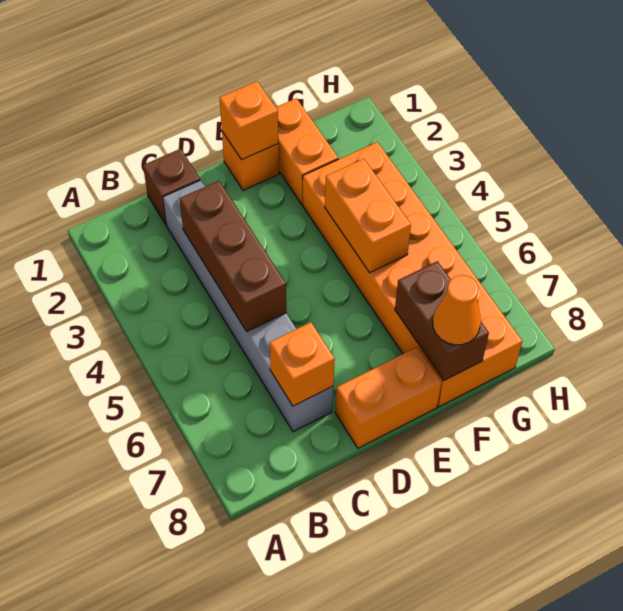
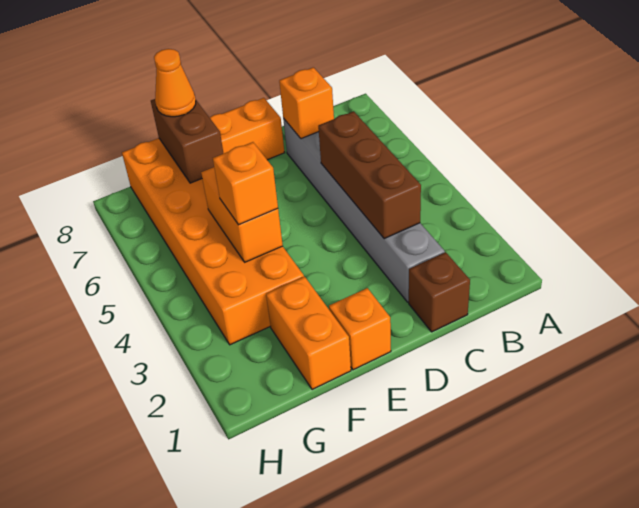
orange brick E1 level 2 -> orange brick F4 level 3

